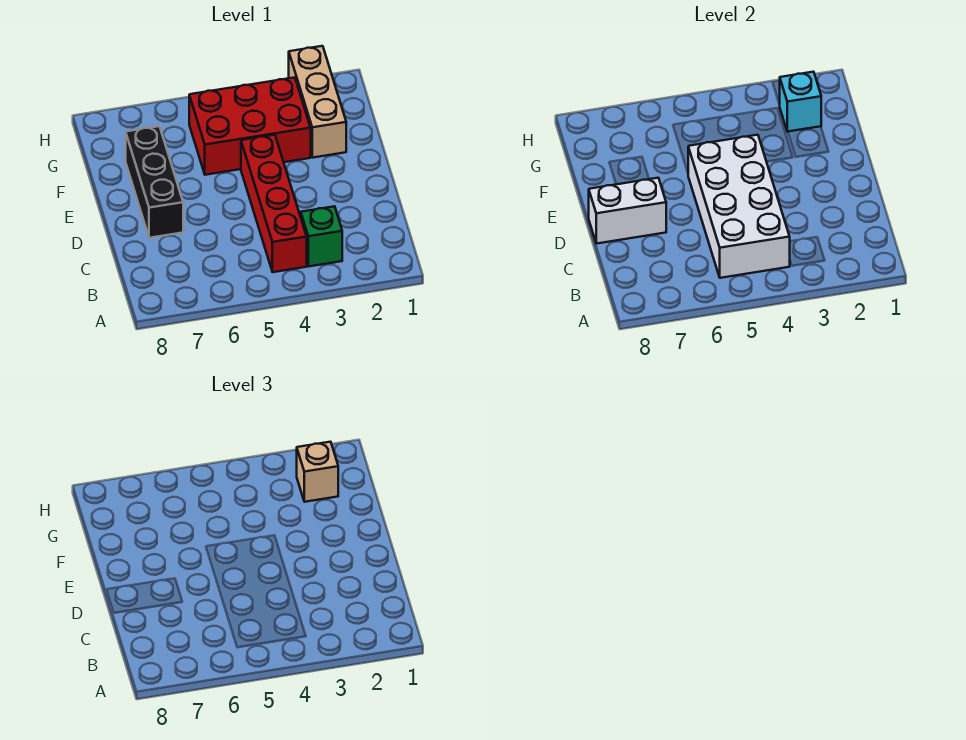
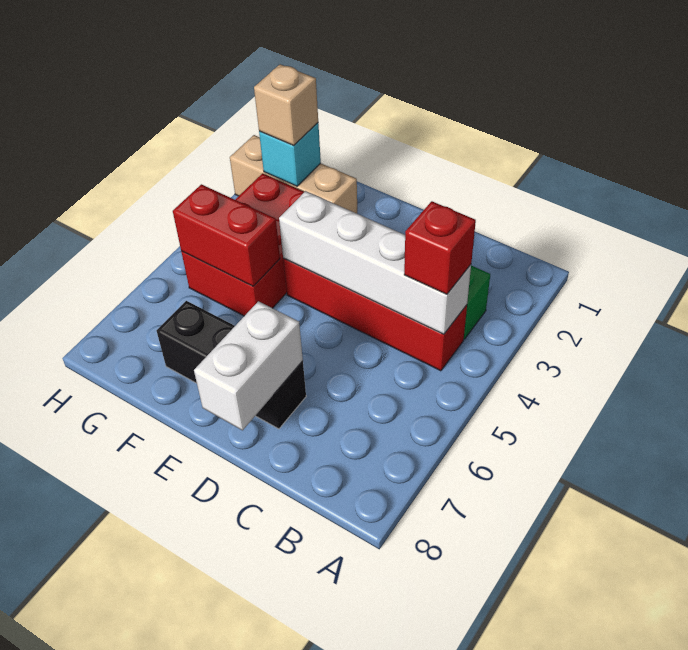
white brick B4:E5 level 2 -> white brick B4:E4 level 2
none -> red brick B4 level 3
none -> red brick F5:G5 level 2

